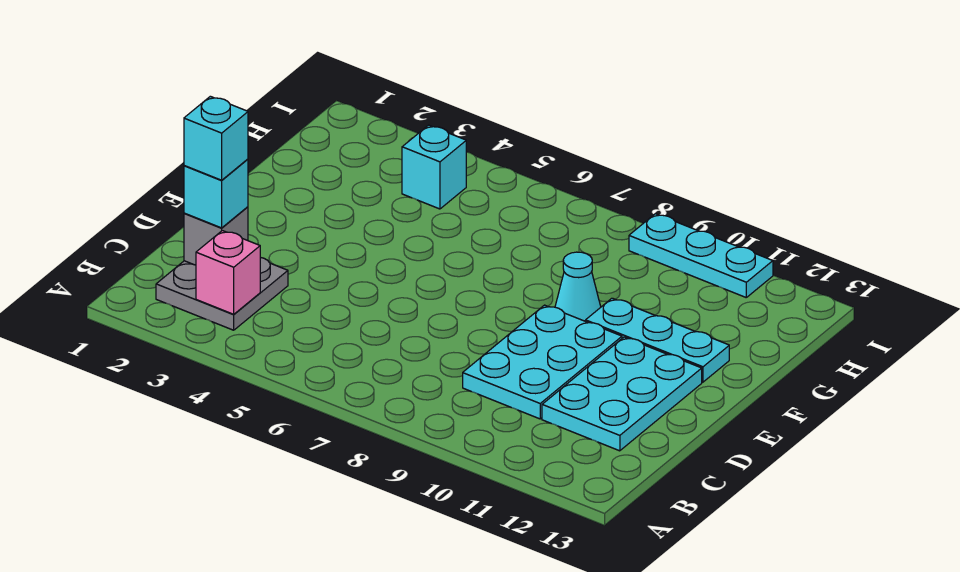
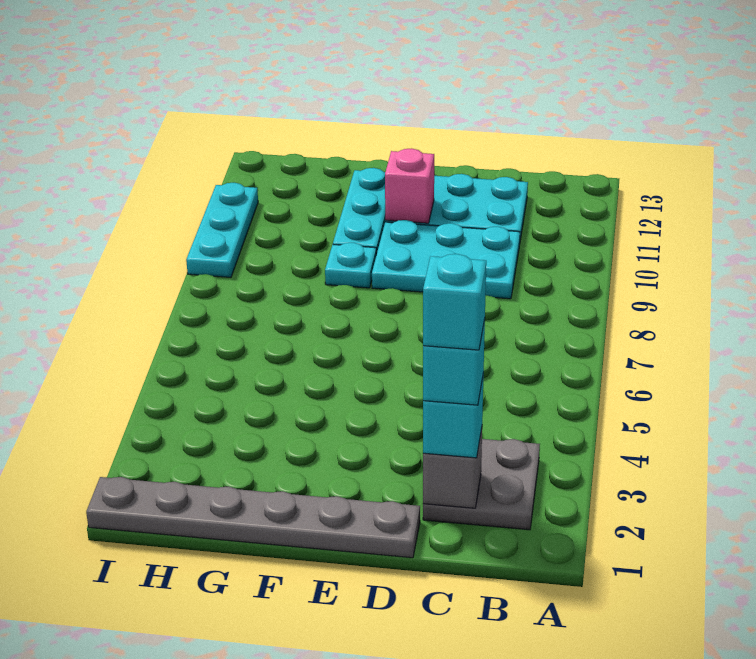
pink brick B3 level 2 -> pink brick E11 level 2
none -> grey plate D1:I1 level 1
cyan cone F9 level 1 -> cyan plate F9 level 1
cyan brick H4 level 1 -> cyan brick C2 level 5

